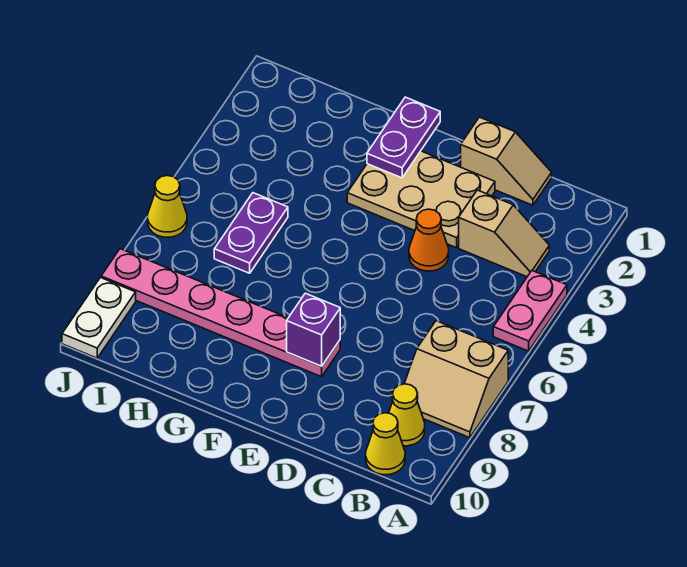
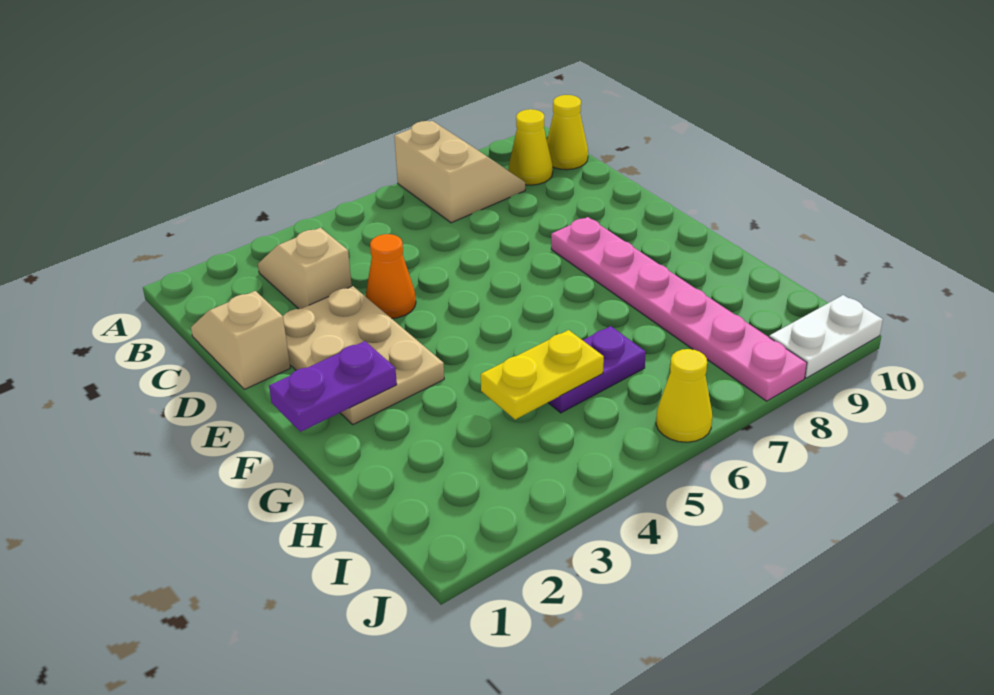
pink plate A4:A5 level 1 -> none
purple brick E8 level 2 -> none
none -> yellow plate H4:H5 level 2

